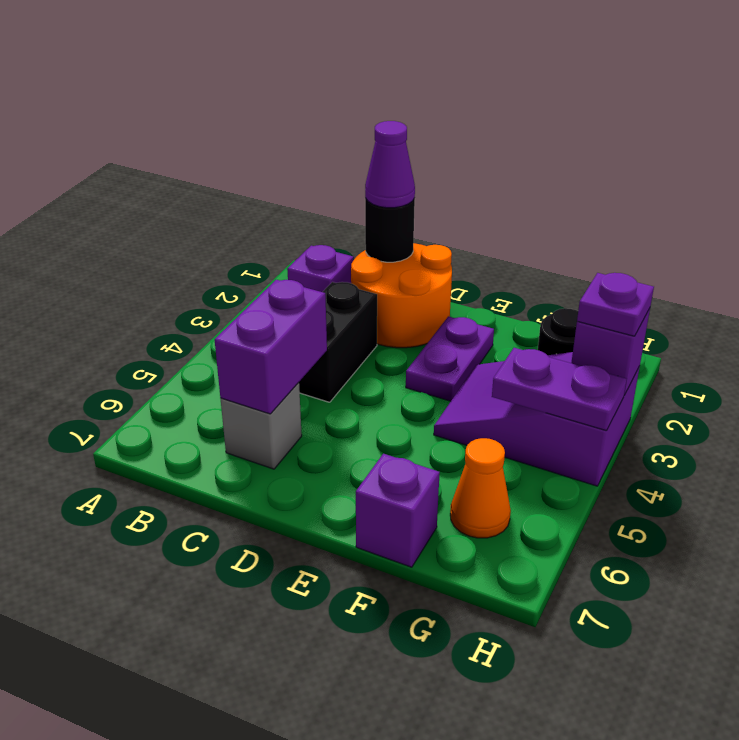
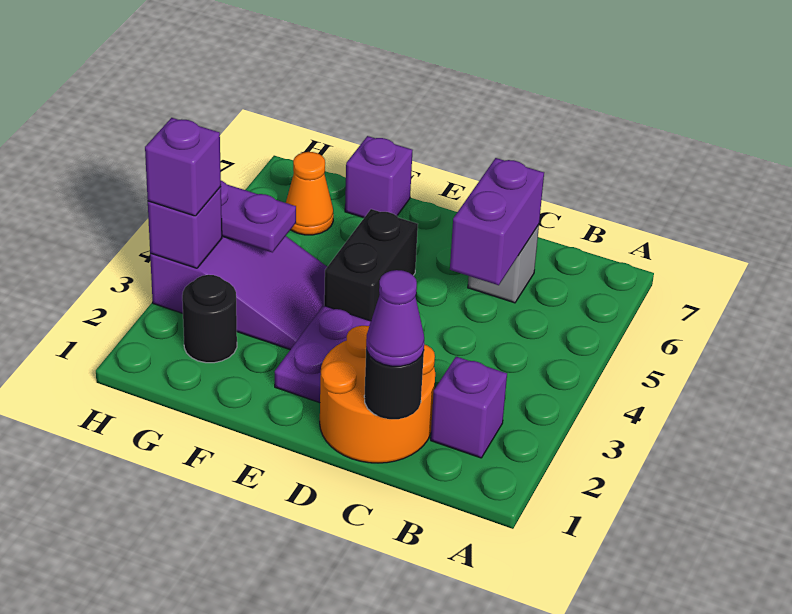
black brick C3:C4 level 1 -> black brick E4:E5 level 1
purple plate H3 level 3 -> purple brick H3 level 3

